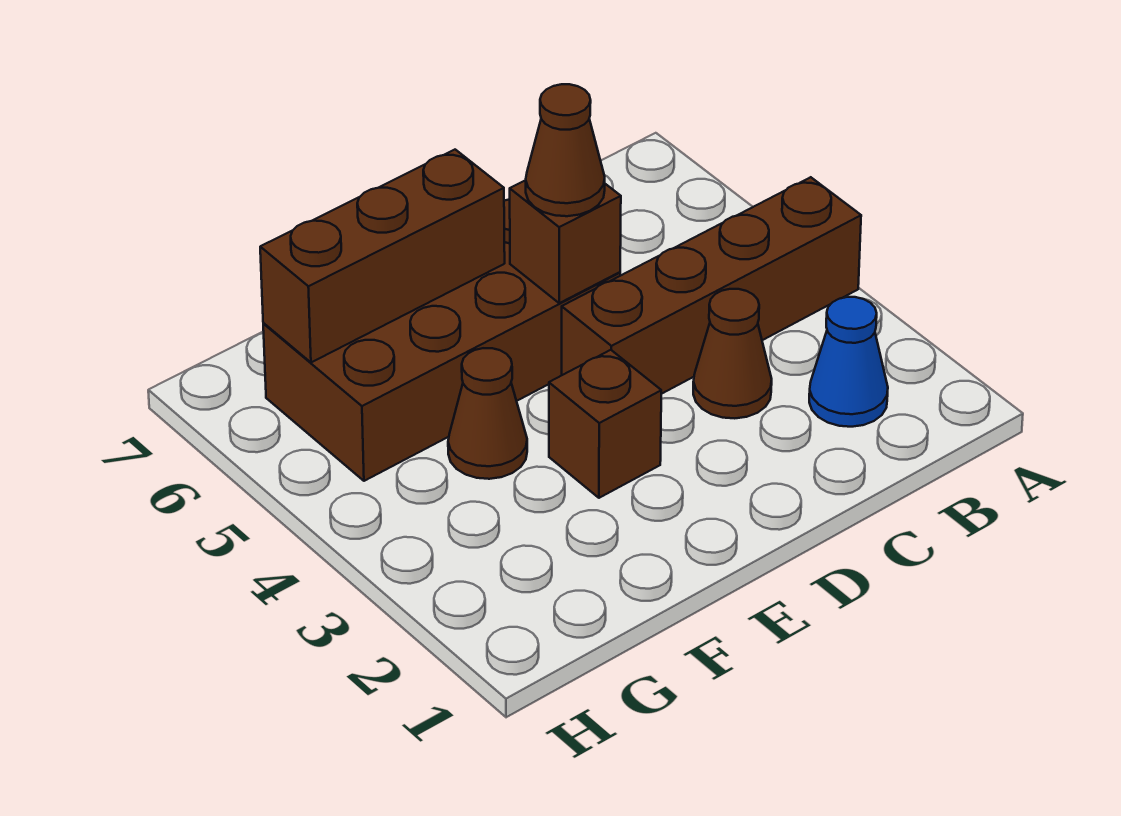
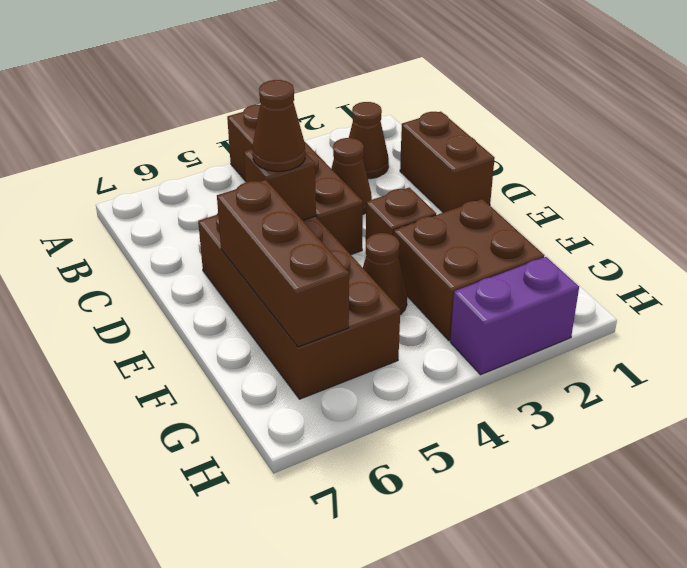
blue cone B2 level 1 -> brown cone B2 level 1
none -> brown brick C1:D1 level 1
none -> brown brick F2:G3 level 1
none -> purple brick H2:H3 level 1

